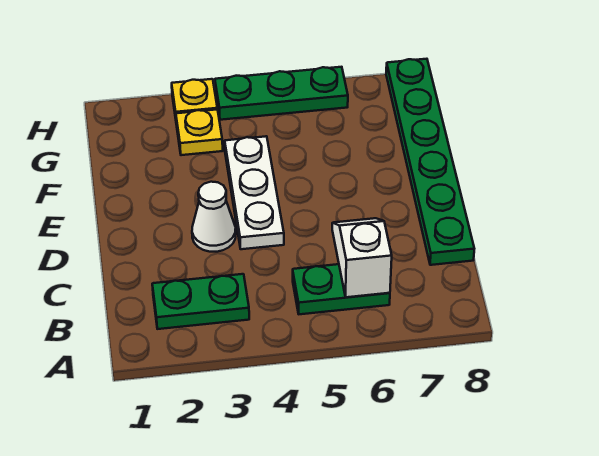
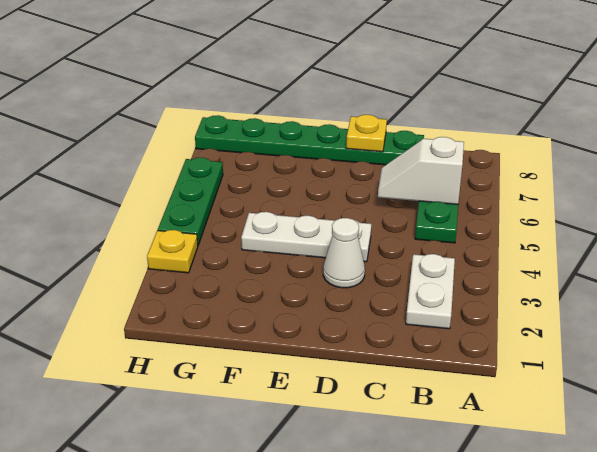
green plate B2:B3 level 1 -> white plate B2:B3 level 1
yellow plate G3 level 1 -> yellow plate D8 level 2

